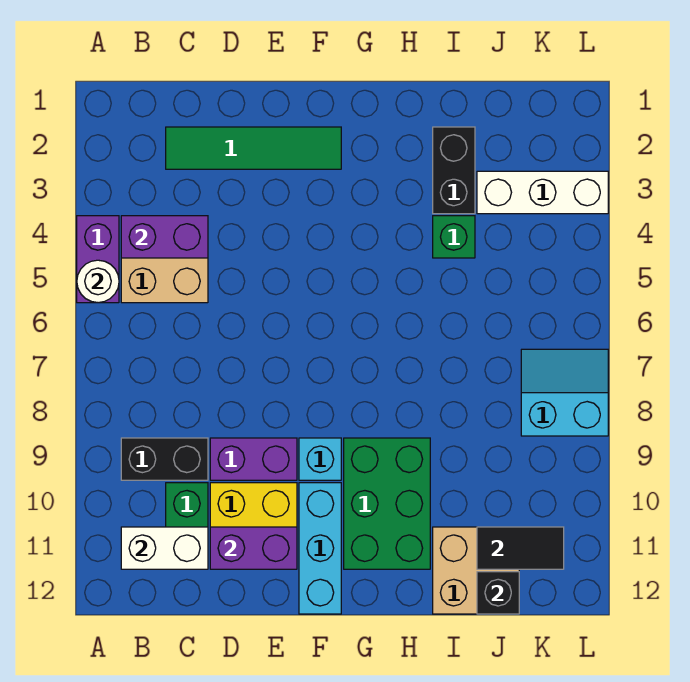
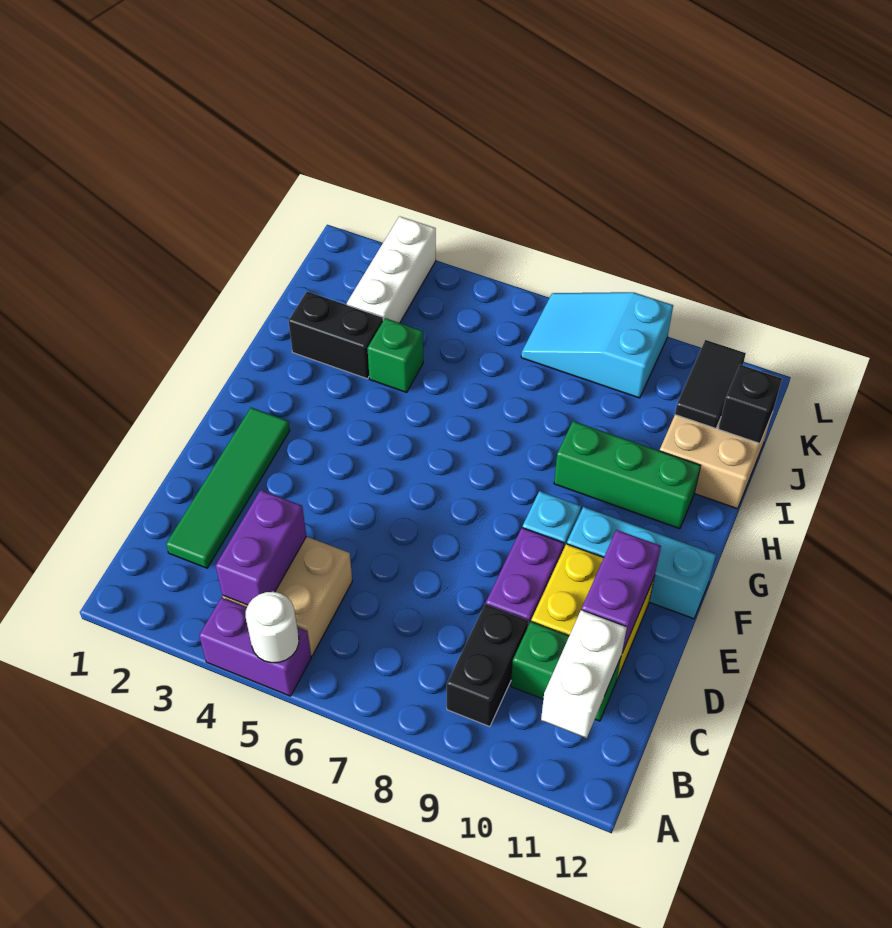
green brick G9:H11 level 1 -> green brick H9:H11 level 1
cyan slope K7:L8 level 1 top 8 -> cyan slope K7:L9 level 1 top 9

